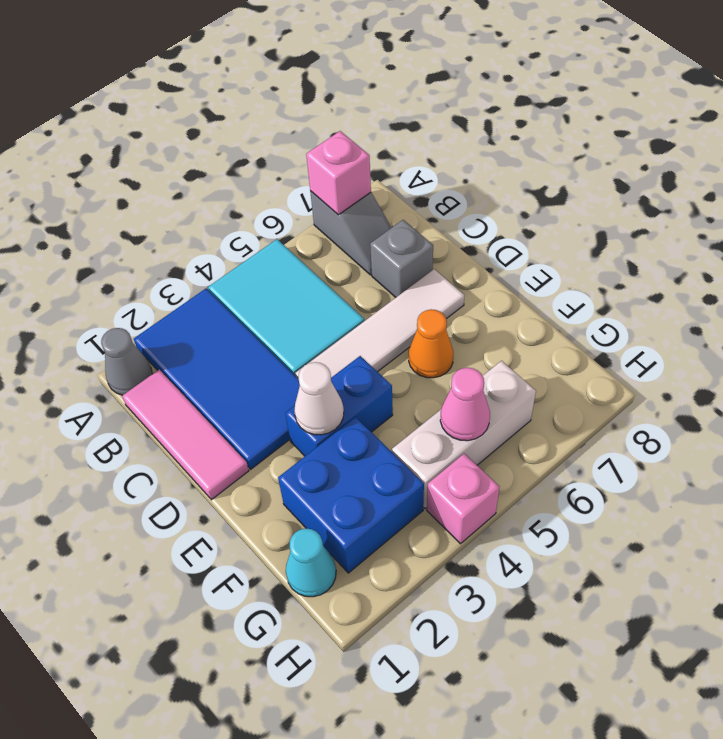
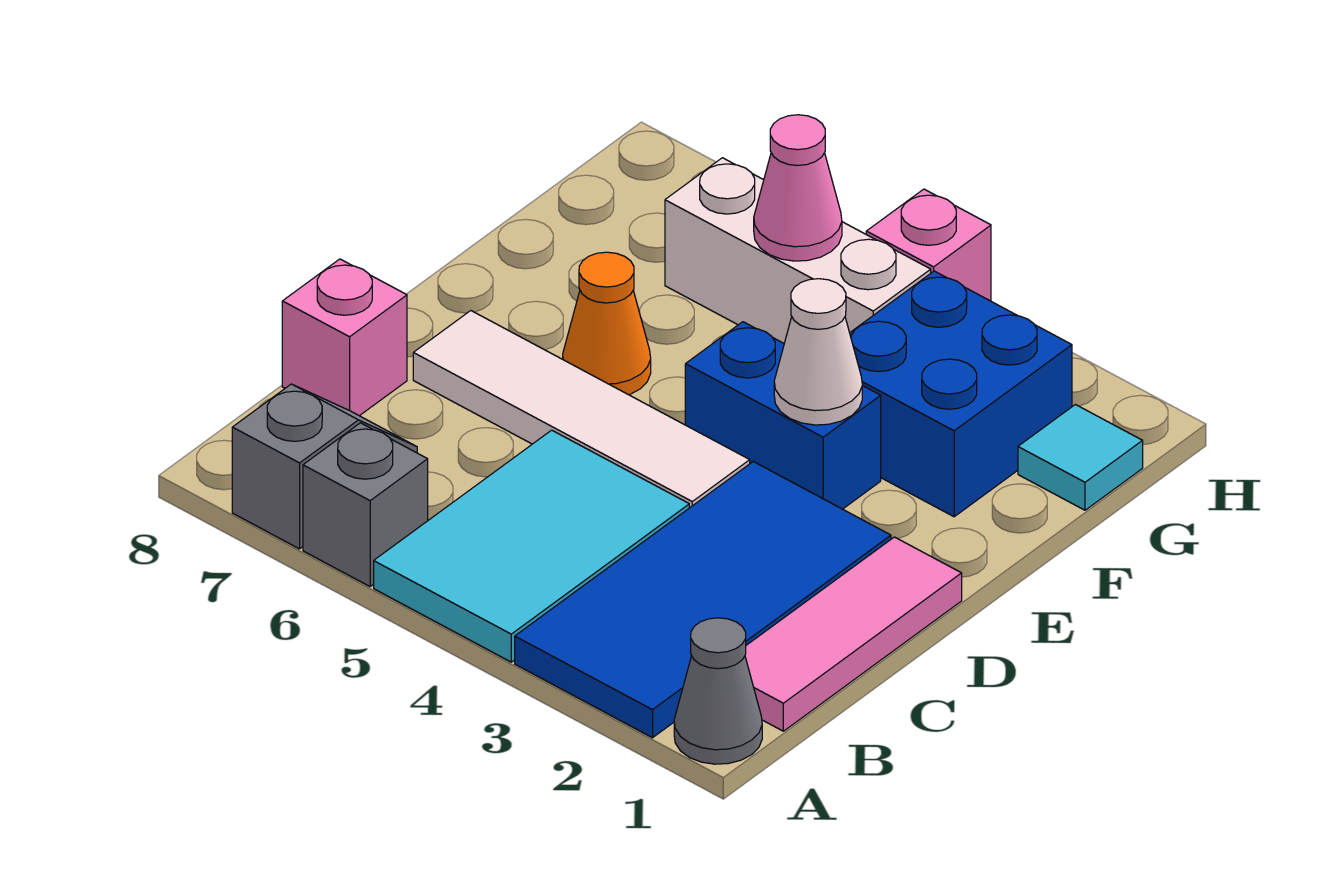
pink brick A7 level 2 -> pink brick C8 level 1
grey brick C7 level 1 -> grey brick A6 level 1
cyan cone G1 level 1 -> cyan tile G1 level 1

